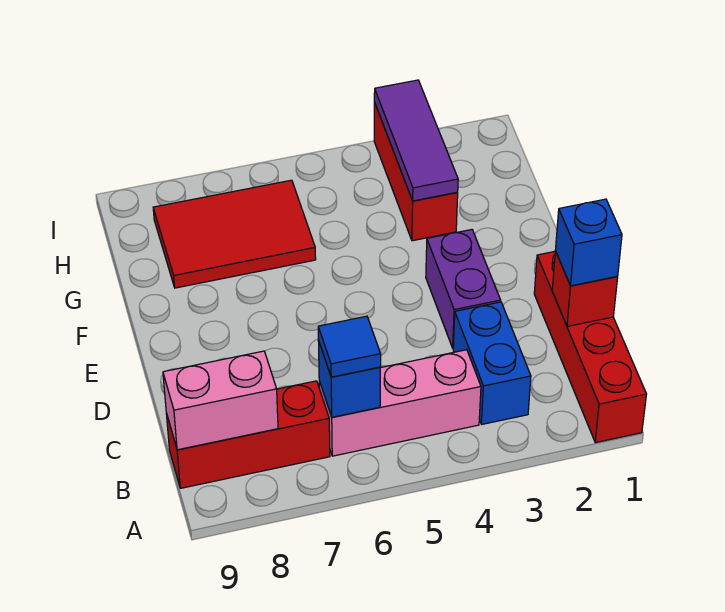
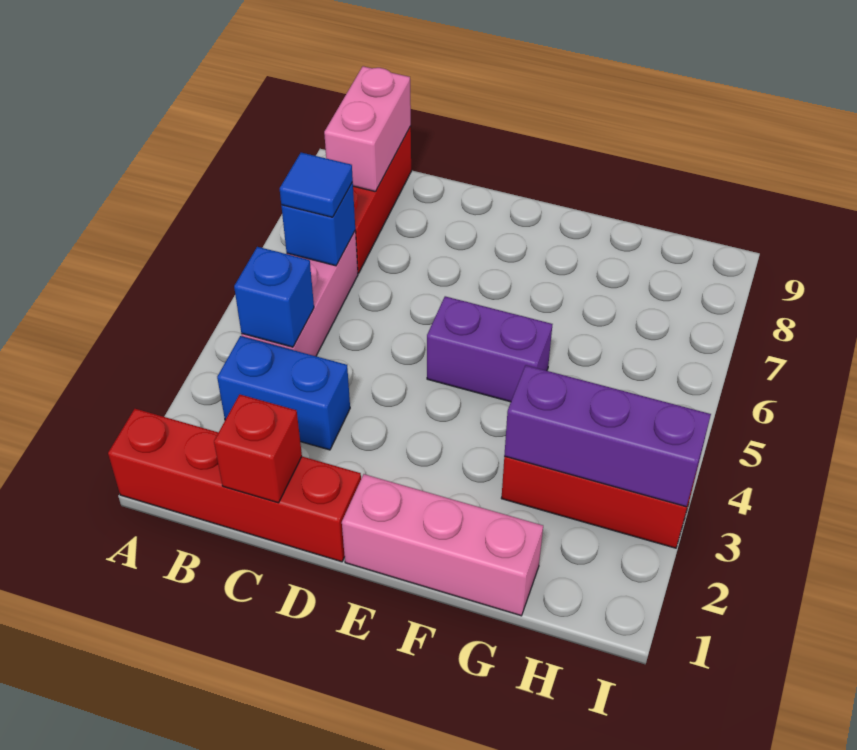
blue brick C1 level 3 -> blue brick B4 level 2
purple brick D3:E3 level 1 -> purple brick E5:F5 level 1
none -> pink brick E1:G1 level 1
purple tile G3:I3 level 2 -> purple brick G3:I3 level 2
red tile G6:H8 level 1 -> none

